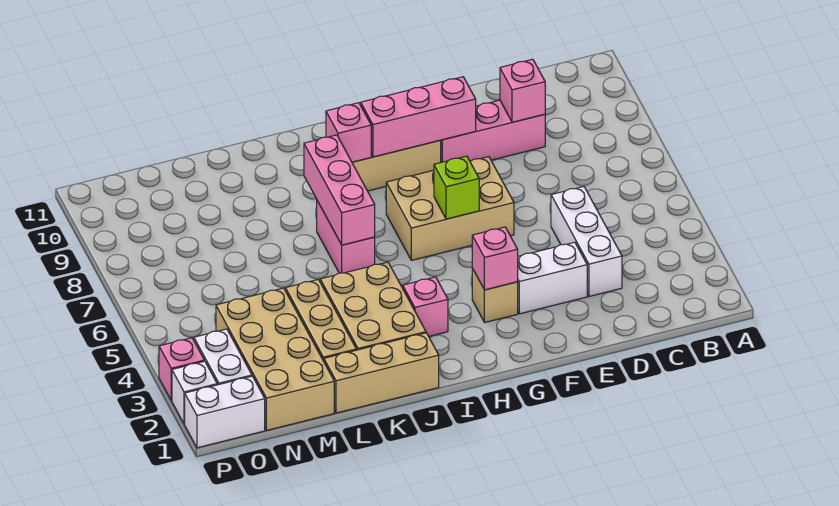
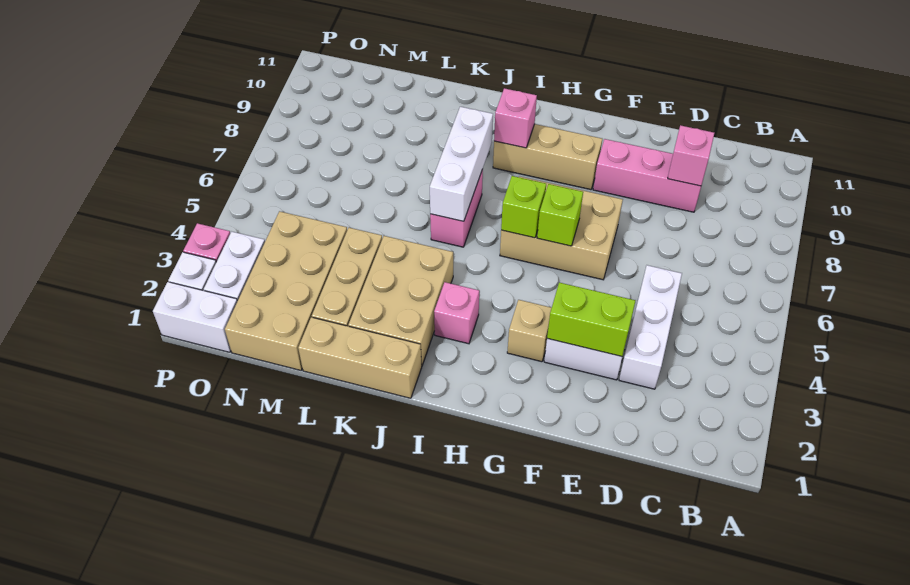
none -> lime brick E3:F3 level 2
pink brick F9:H9 level 2 -> none
pink brick G3 level 2 -> none
none -> lime brick H6 level 2
pink brick J6:J8 level 2 -> white brick J6:J8 level 2

